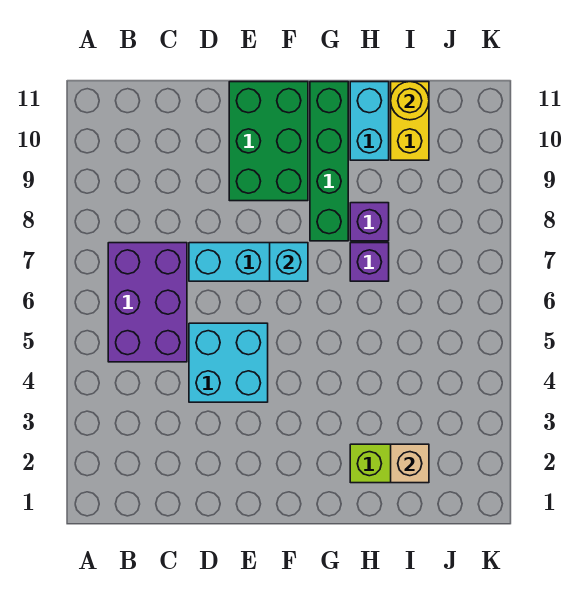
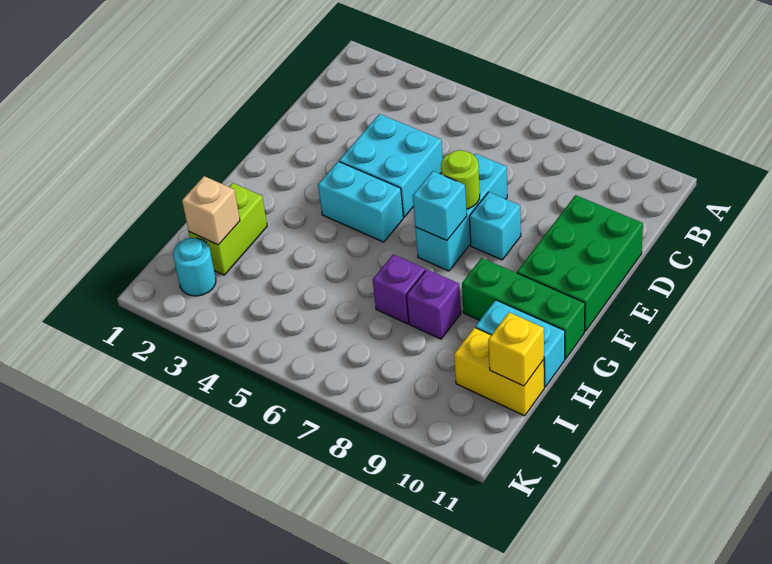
purple brick B5:C7 level 1 -> none
none -> lime round brick E7 level 2
none -> cyan brick E8 level 1
green brick E9:F11 level 1 -> green brick D10:F11 level 1
none -> cyan brick F4:F5 level 1
green brick G8:G11 level 1 -> green brick G9:G11 level 1
yellow round brick I11 level 2 -> yellow brick I11 level 2
none -> cyan round brick J2 level 1

